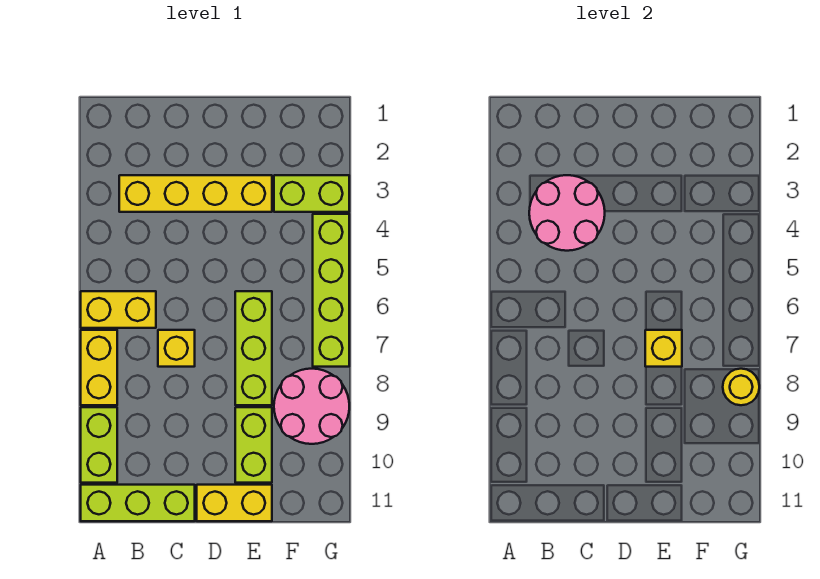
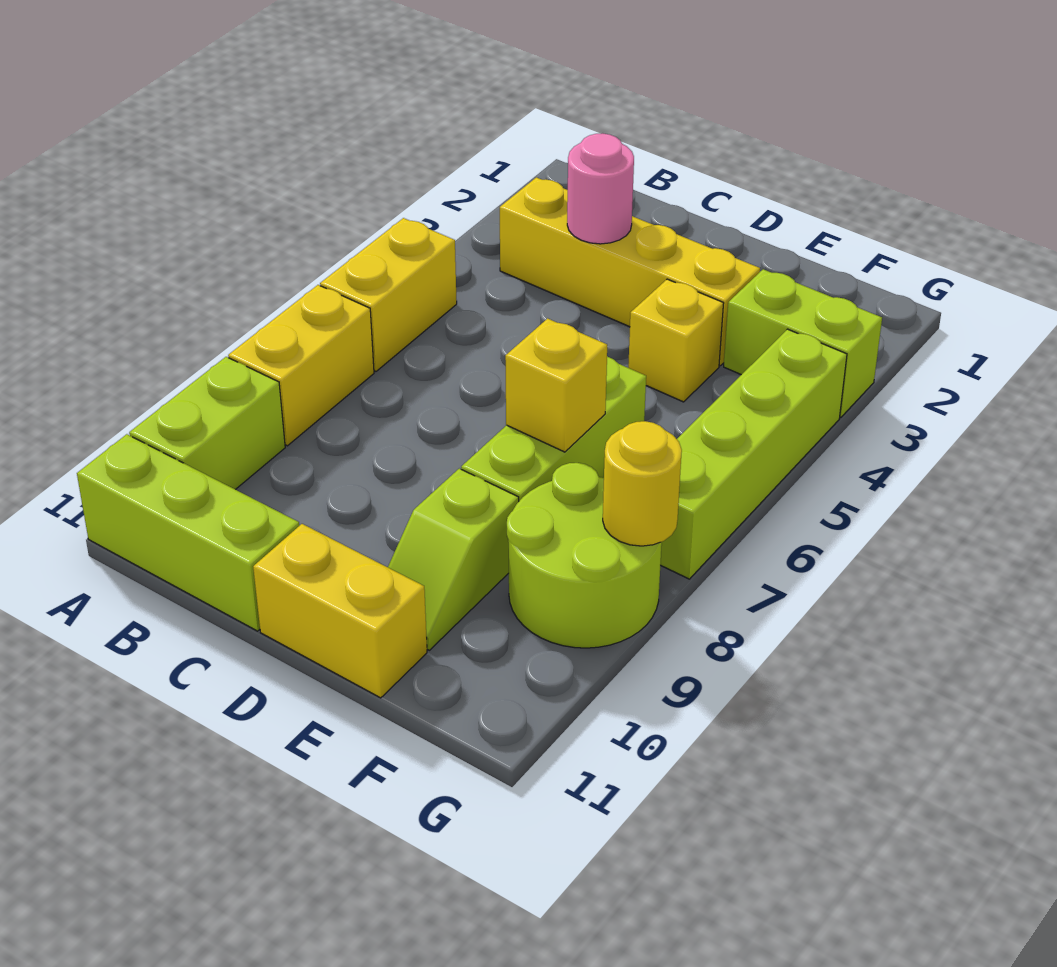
yellow brick A6:B6 level 1 -> yellow brick A5:A6 level 1
pink round brick B3:C4 level 2 -> pink round brick C3 level 2
yellow brick C7 level 1 -> yellow brick E4 level 1
lime brick E9:E10 level 1 -> lime slope E9:E10 level 1 top 9
pink round brick F8:G9 level 1 -> lime round brick F8:G9 level 1

